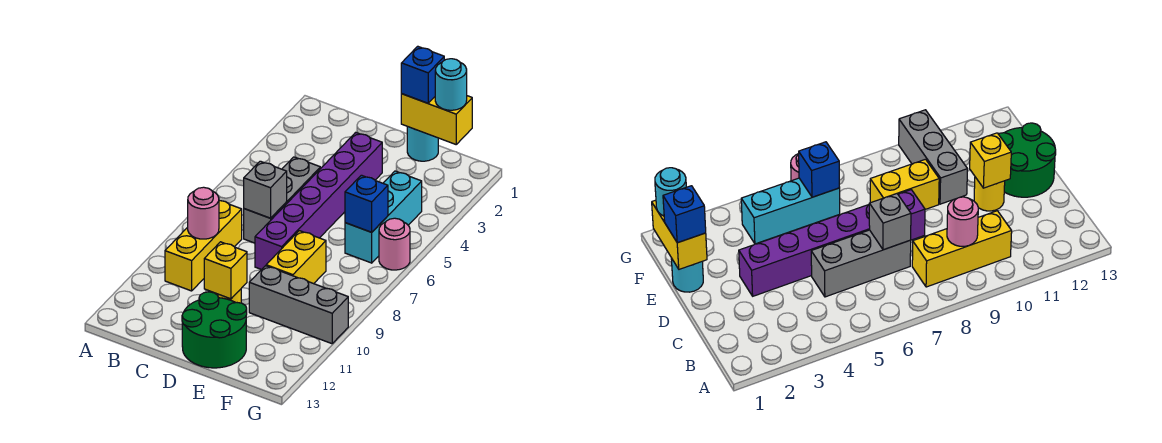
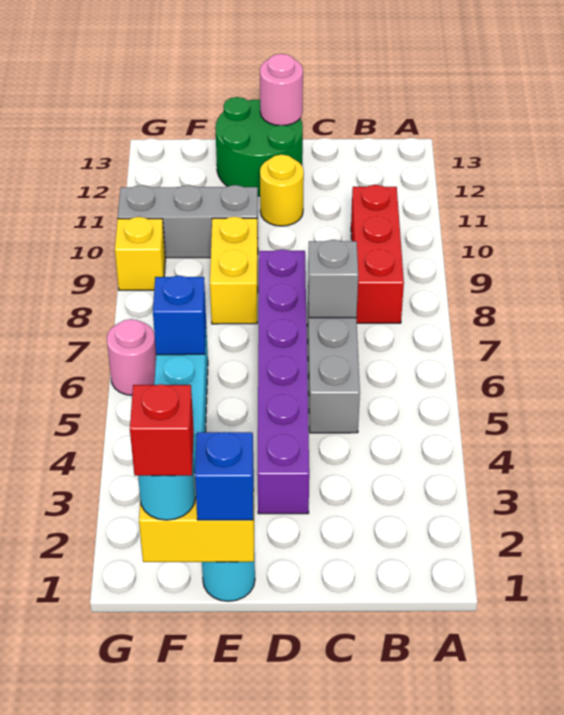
yellow brick B8:B10 level 1 -> red brick B8:B10 level 1
pink round brick B9 level 2 -> pink round brick D13 level 2
yellow brick D11 level 2 -> yellow brick G9 level 1
none -> red brick F1 level 4

